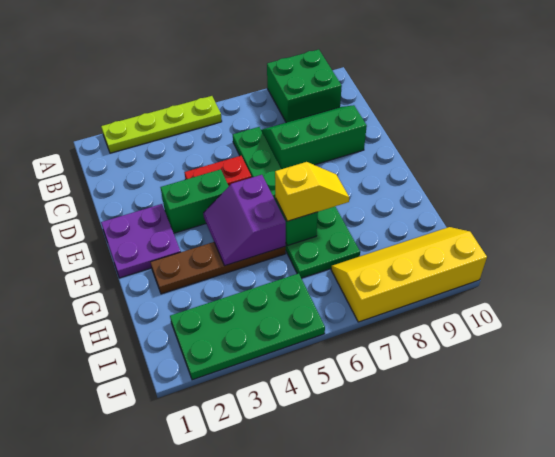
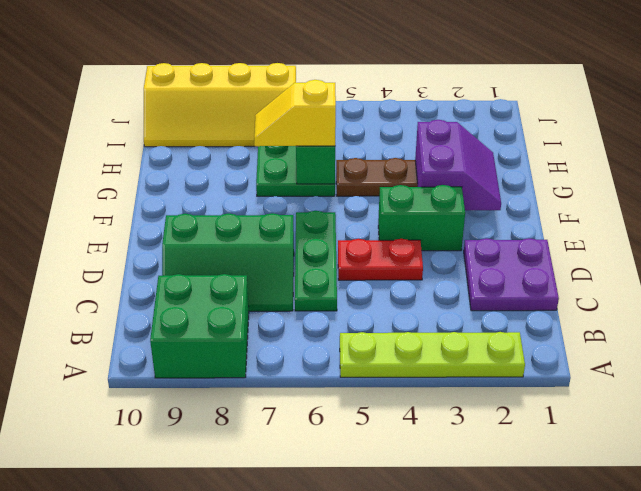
purple plate E1:F2 level 1 -> purple plate C1:D2 level 1
purple slope F4:G5 level 2 top 5 -> purple slope F2:G3 level 2 top 3
green plate I2:J5 level 1 -> none

